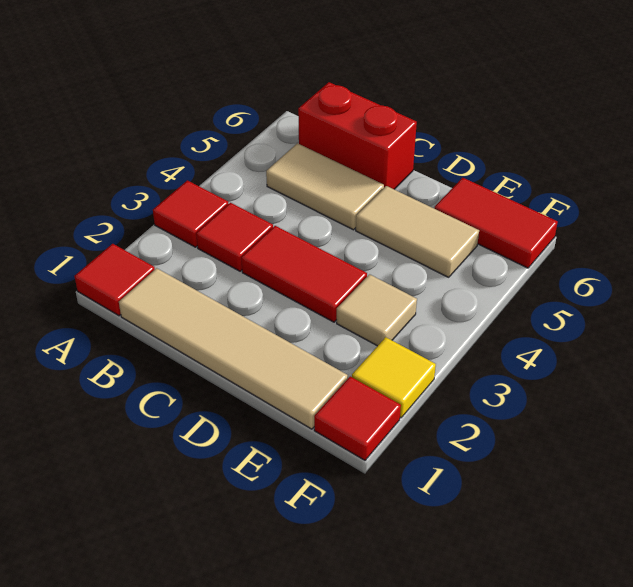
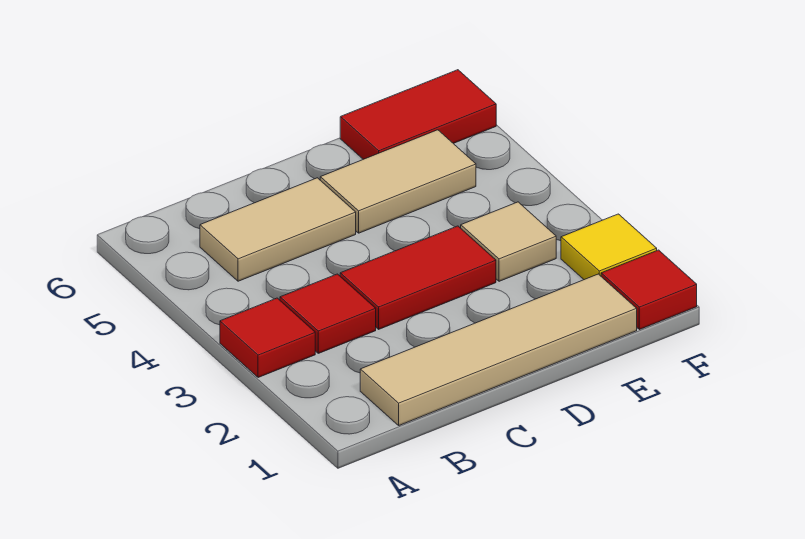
red tile A1 level 1 -> none
red brick B6:C6 level 1 -> none

